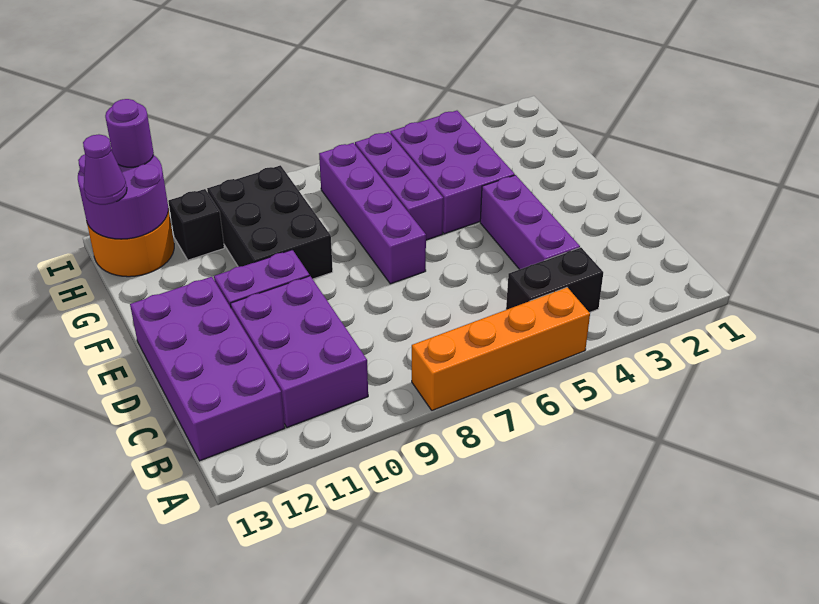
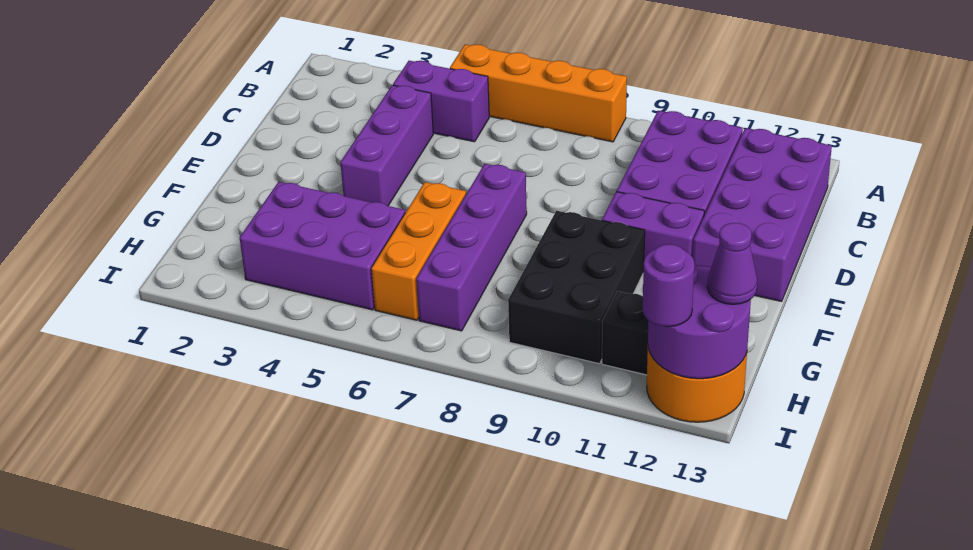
black brick B4:B5 level 1 -> purple brick B4:B5 level 1
purple brick F4:H5 level 1 -> purple brick G3:H5 level 1
purple brick F6:H6 level 1 -> orange brick F6:H6 level 1

